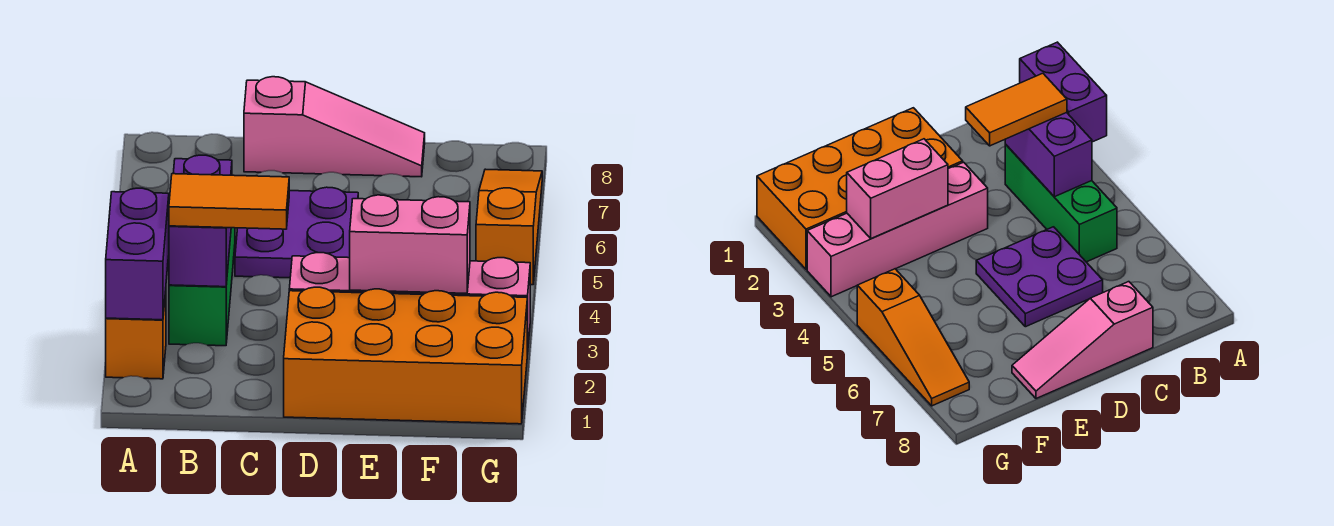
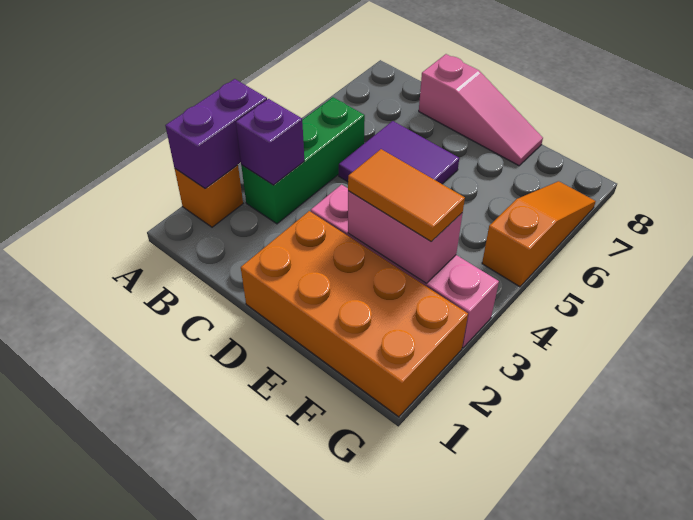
purple brick B3:B4 level 2 -> purple brick B3 level 2
orange tile B3:C3 level 3 -> orange tile E3:F3 level 3
purple plate C5:D6 level 1 -> purple tile C5:D6 level 1

